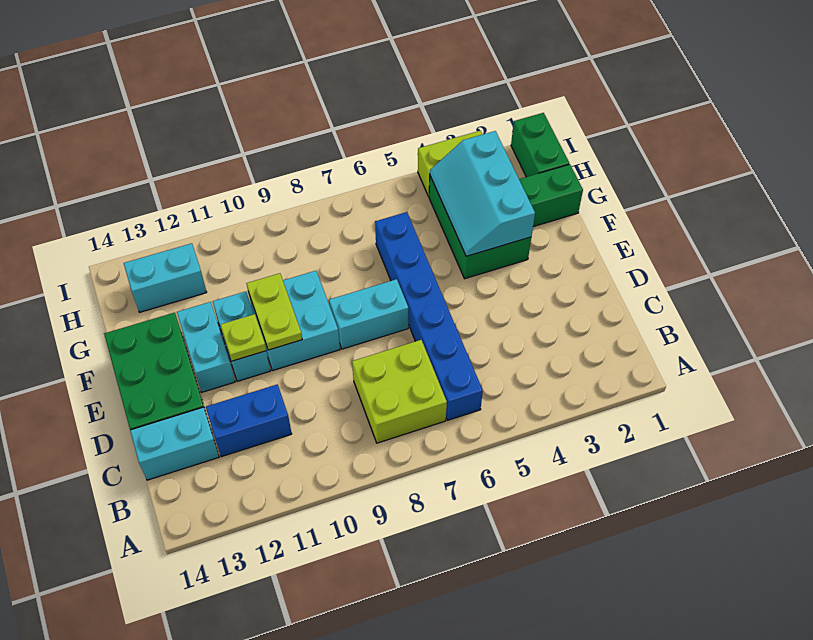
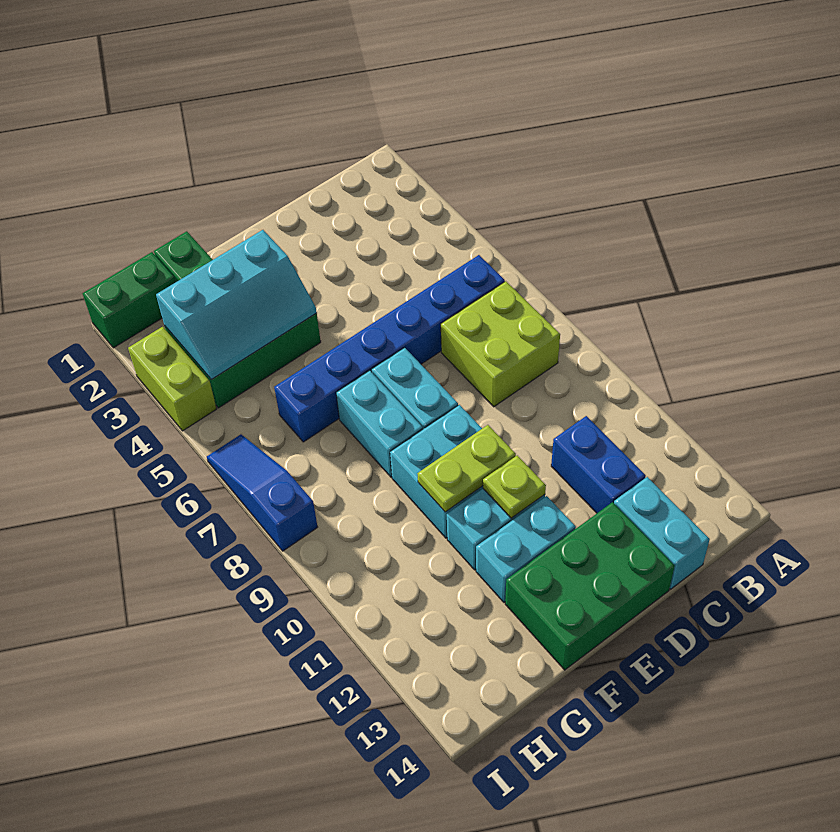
cyan brick H12:H13 level 1 -> cyan brick F7:F8 level 1
none -> blue slope I6:I8 level 1 top 8

